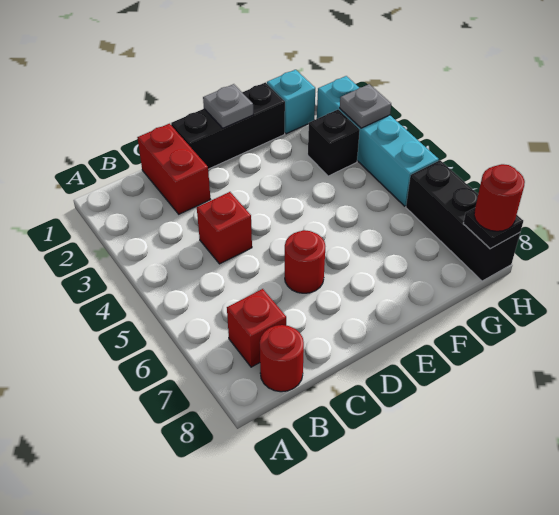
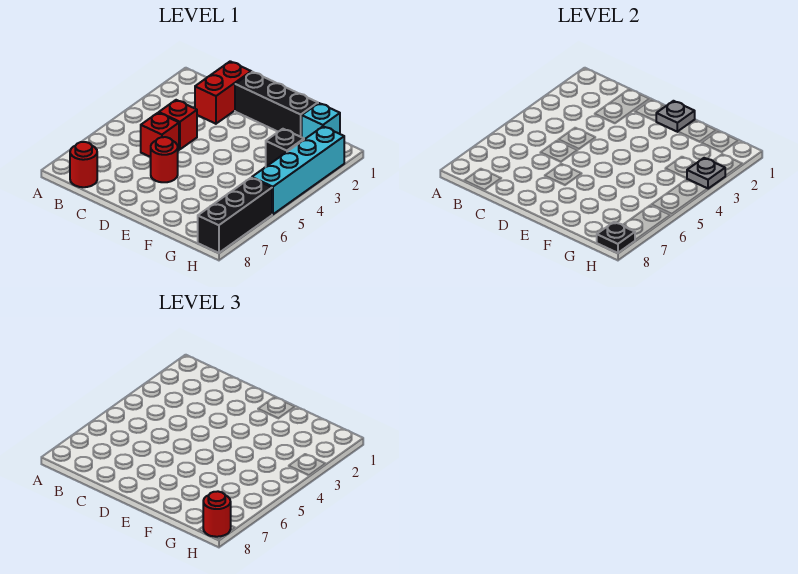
red brick B7 level 1 -> red brick C5 level 1

